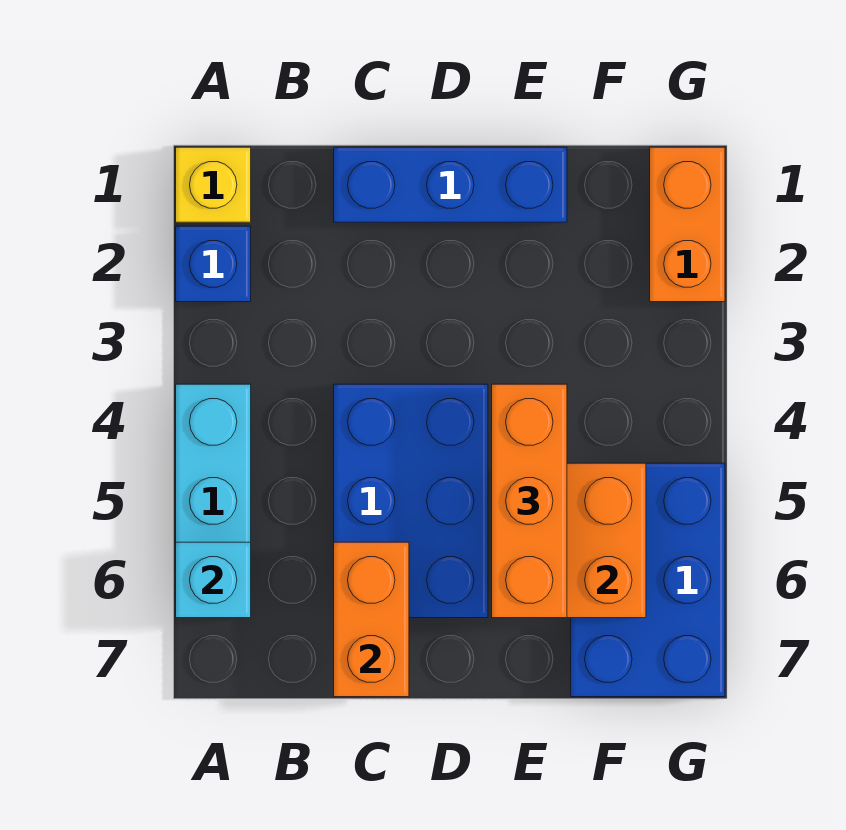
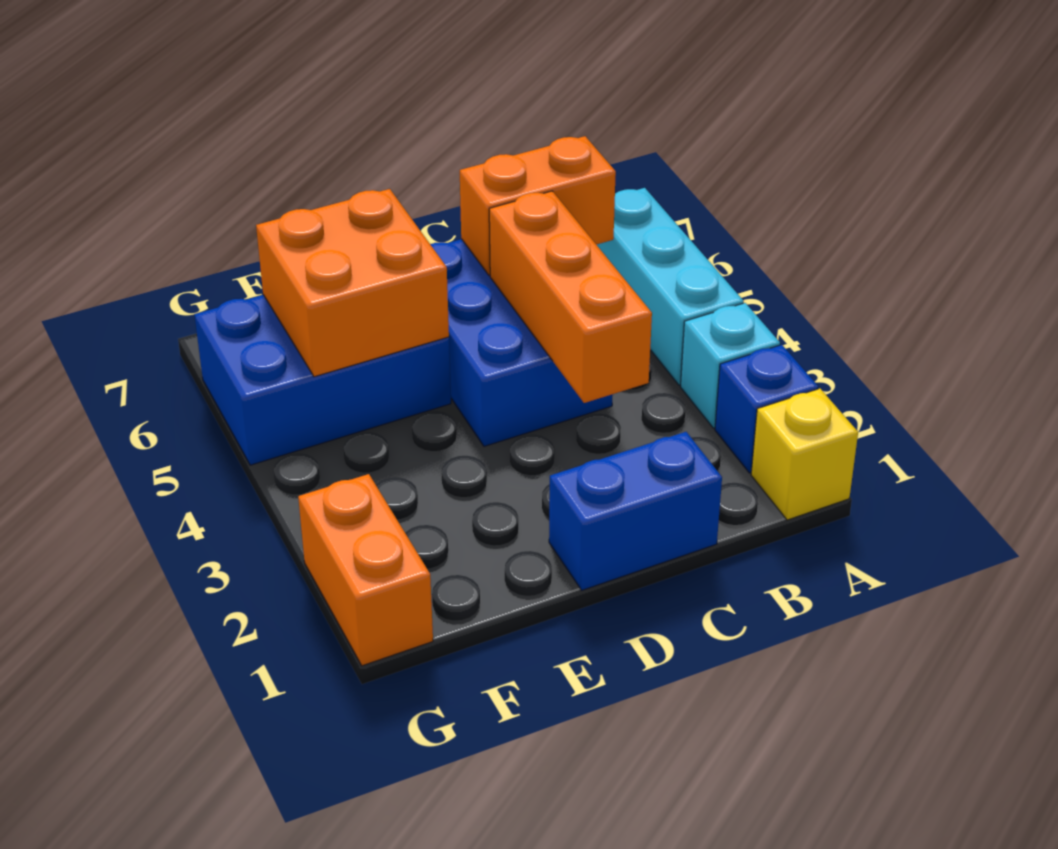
cyan brick A6 level 2 -> cyan brick A3 level 1
blue brick C1:E1 level 1 -> blue brick C1:D1 level 1
orange brick C6:C7 level 2 -> orange brick B6:C6 level 2
orange brick E4:E6 level 3 -> orange brick C3:C5 level 2
blue brick F5:G7 level 1 -> blue brick E5:G6 level 1

